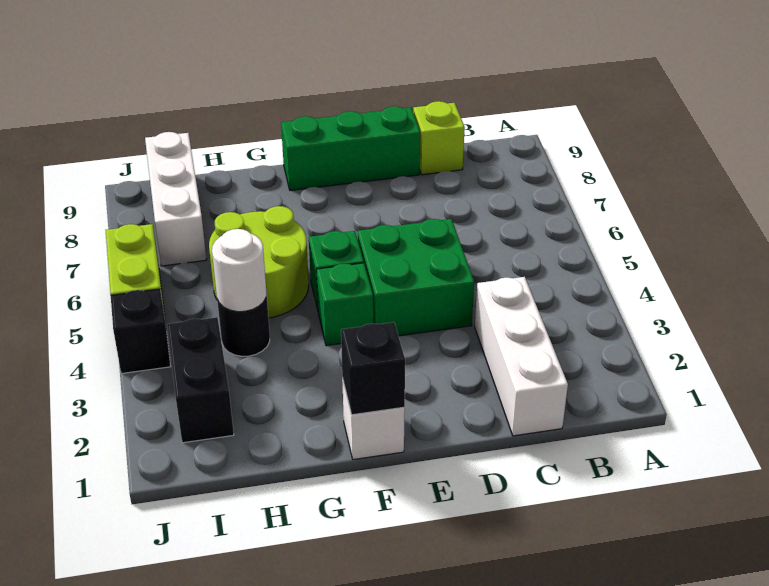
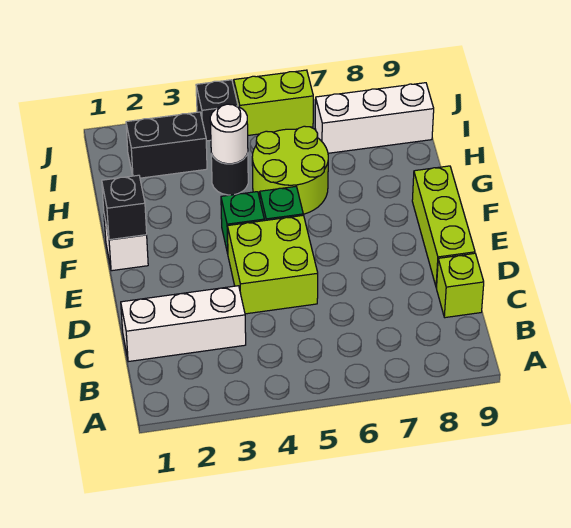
green brick D4:E5 level 1 -> lime brick D4:E5 level 1
green brick D9:F9 level 1 -> lime brick D9:F9 level 1

